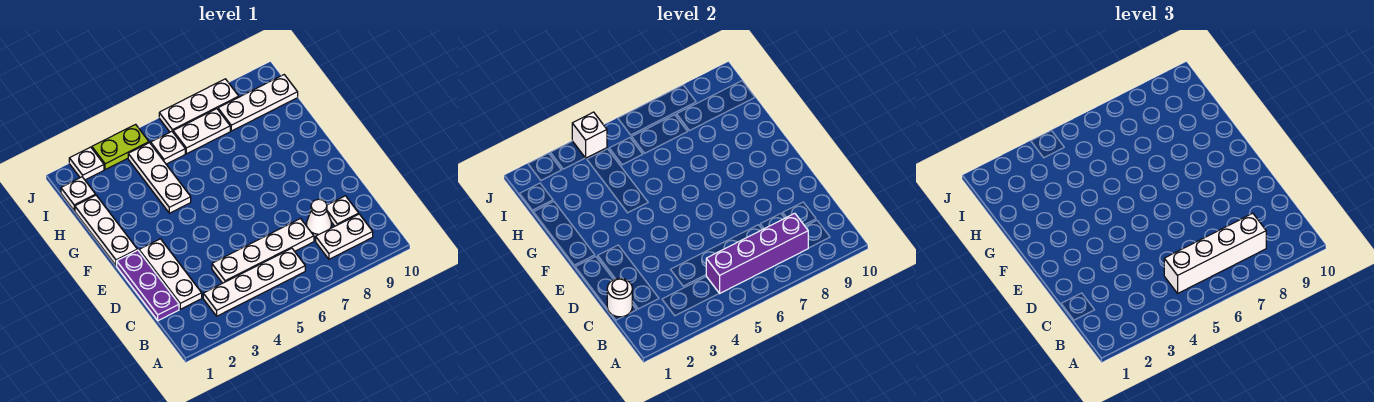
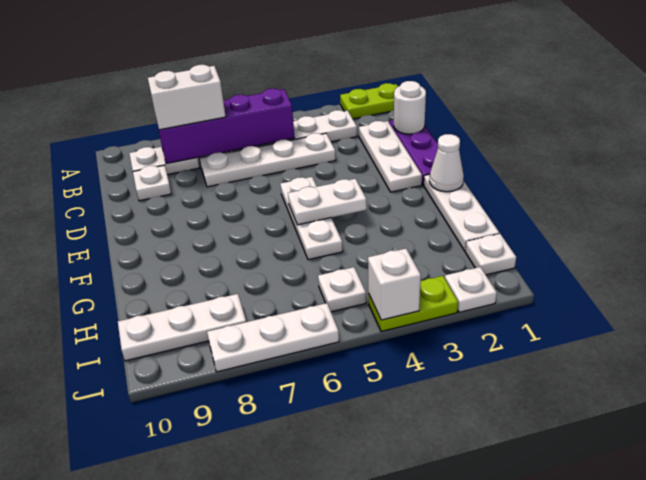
none -> lime plate A1:A2 level 1
white brick B5:B8 level 3 -> white brick B7:B8 level 3
white cone C8 level 1 -> white cone F1 level 2
white plate G4:I4 level 1 -> white plate E5:G5 level 1
white plate I6:I7 level 1 -> white plate F4:F5 level 2

